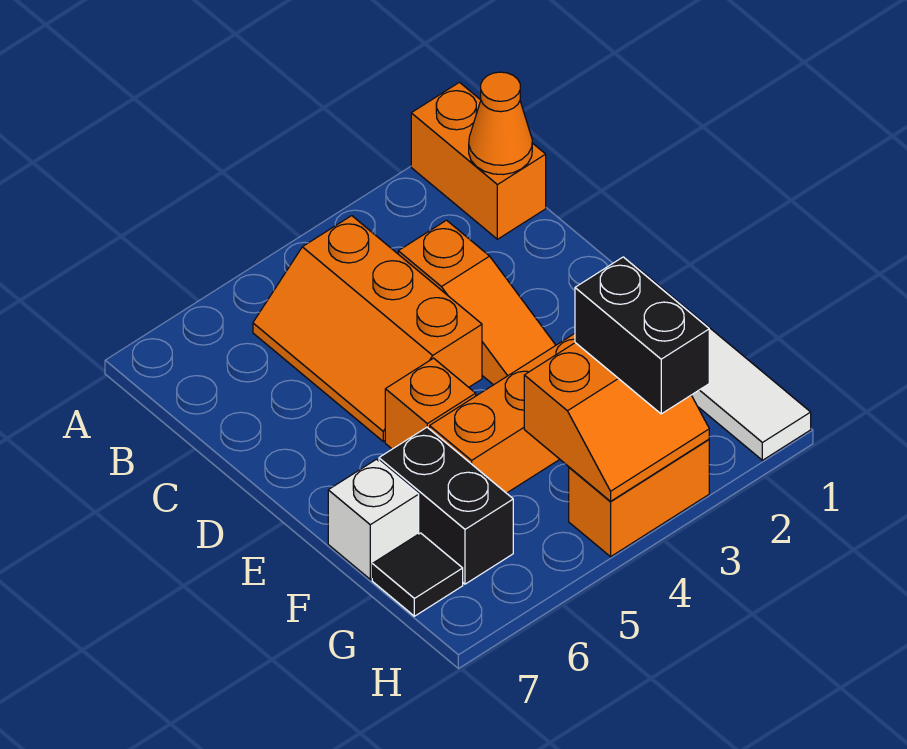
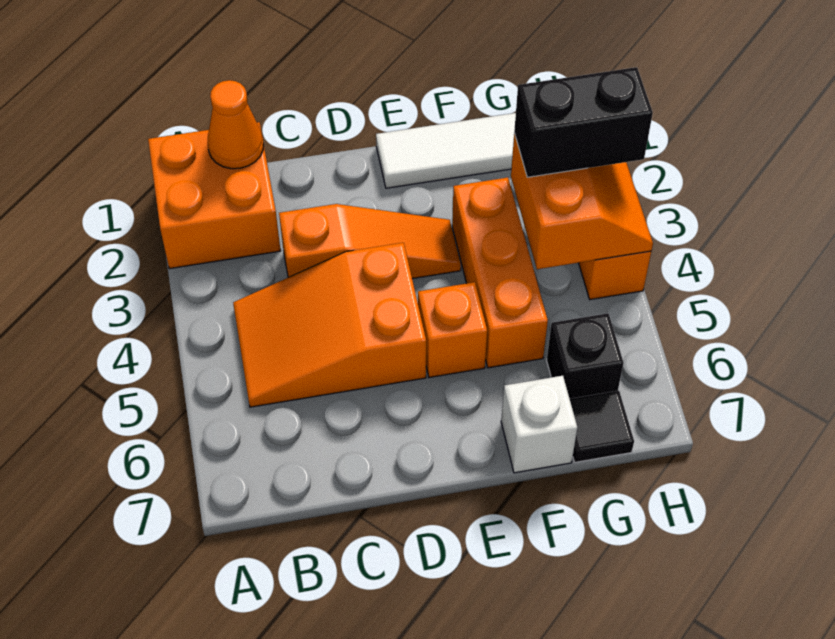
orange brick A1:B1 level 1 -> orange brick A1:B2 level 1
orange slope B4:D5 level 1 top 4 -> orange slope B4:D5 level 1 top D
black brick F6:G6 level 1 -> black brick G6 level 1

